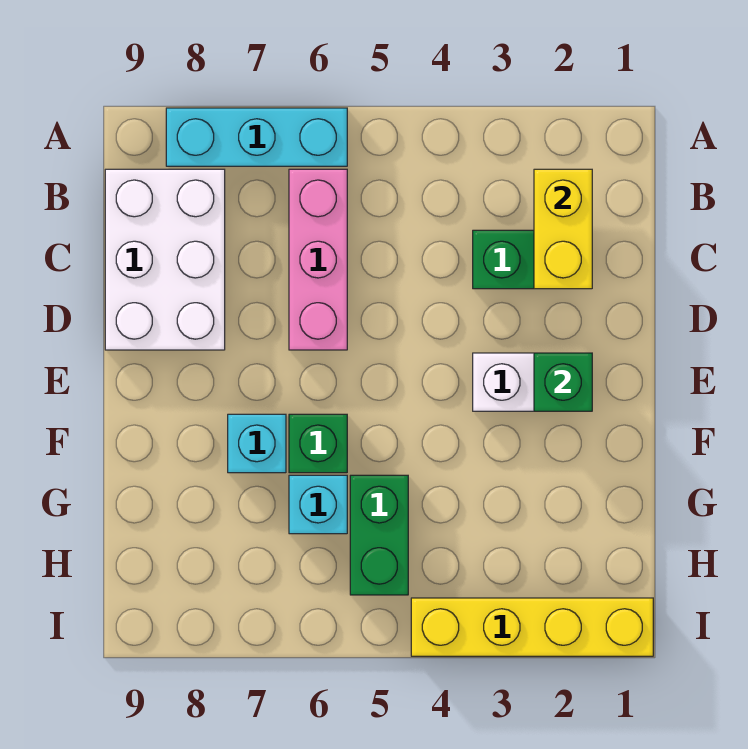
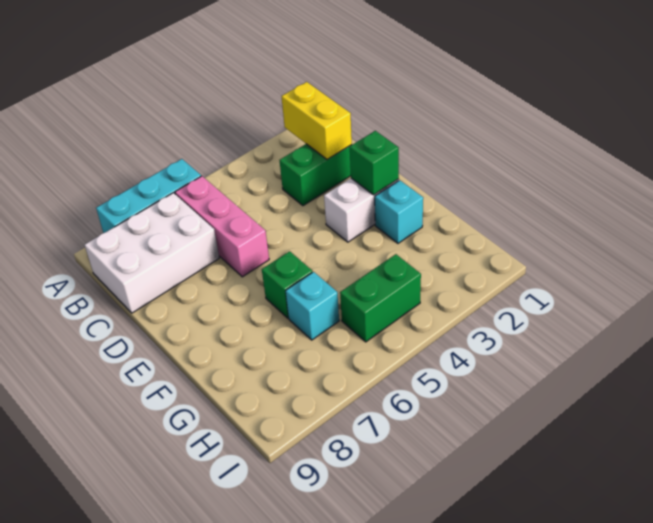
white brick B8:D9 level 1 -> white brick B7:C9 level 1
cyan brick F7 level 1 -> cyan brick F2 level 1
green brick G5:H5 level 1 -> green brick H4:H5 level 1
yellow brick I1:I4 level 1 -> none

